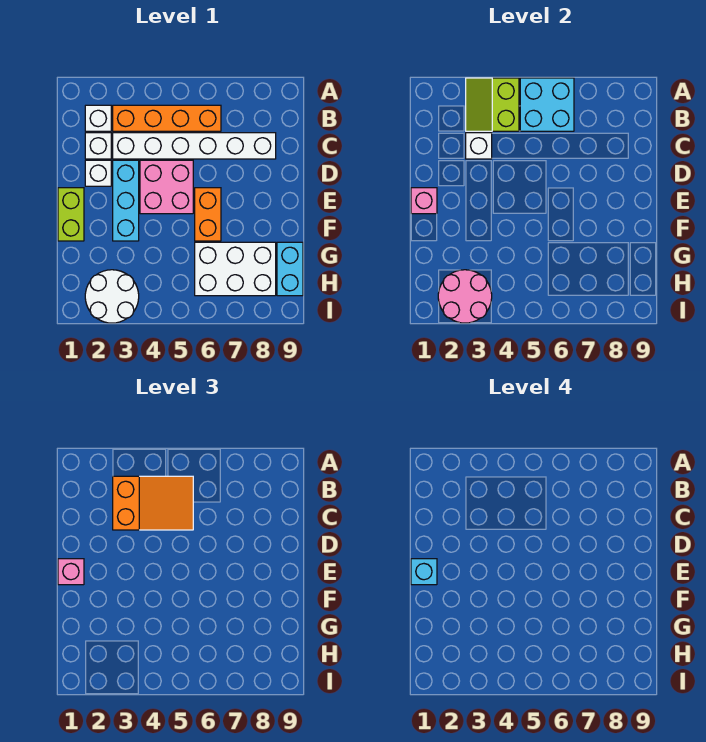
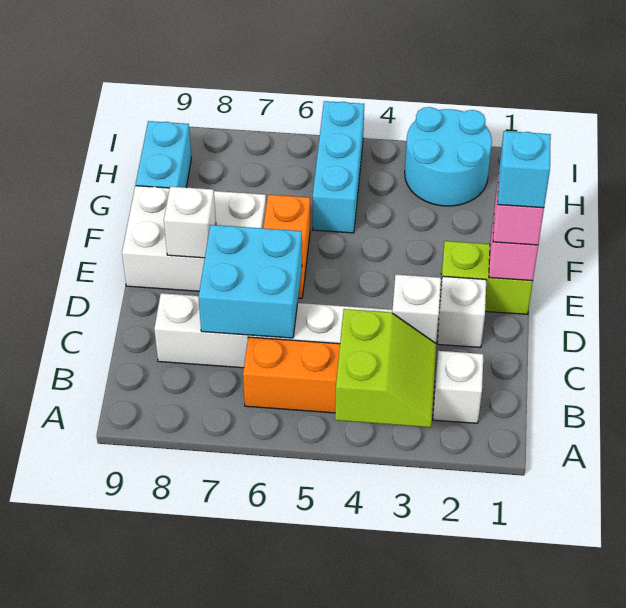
cyan brick A5:B6 level 2 -> cyan brick C6:D7 level 2
orange slope B3:C5 level 3 top 3 -> none
white brick C2 level 1 -> white brick E8 level 2
cyan brick D3:F3 level 1 -> cyan brick G5:I5 level 1
pink brick D4:E5 level 1 -> none
lime brick E1:F1 level 1 -> lime brick E1:E2 level 1
white brick G6:H8 level 1 -> white brick E7:F9 level 1
white round brick H2:I3 level 1 -> cyan round brick H2:I3 level 1
pink round brick H2:I3 level 2 -> none

